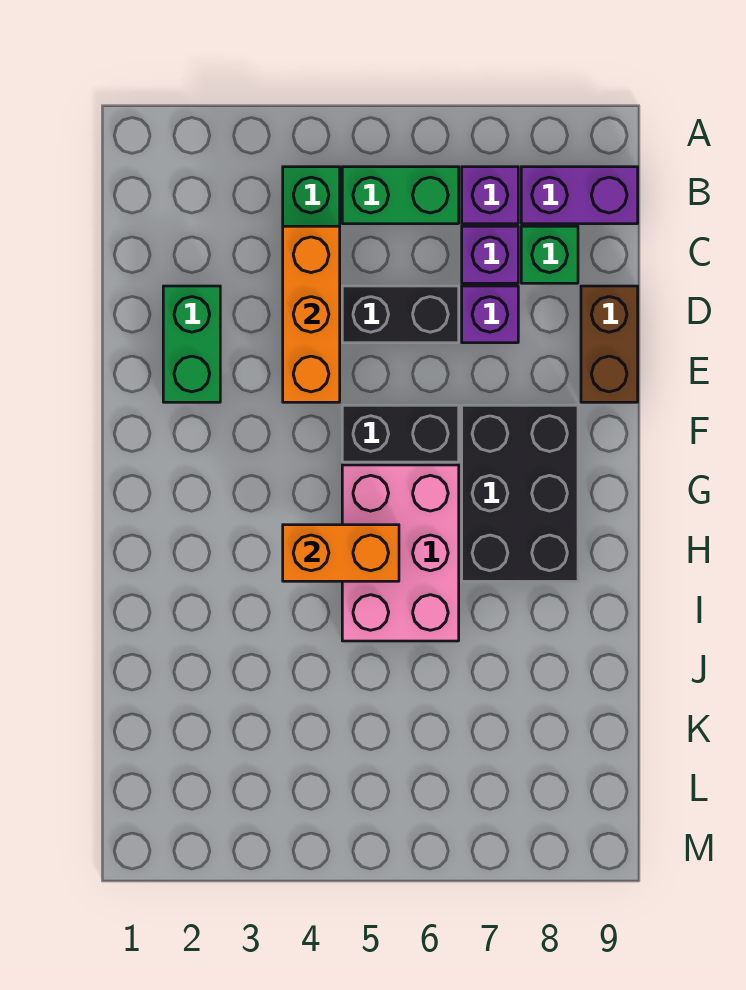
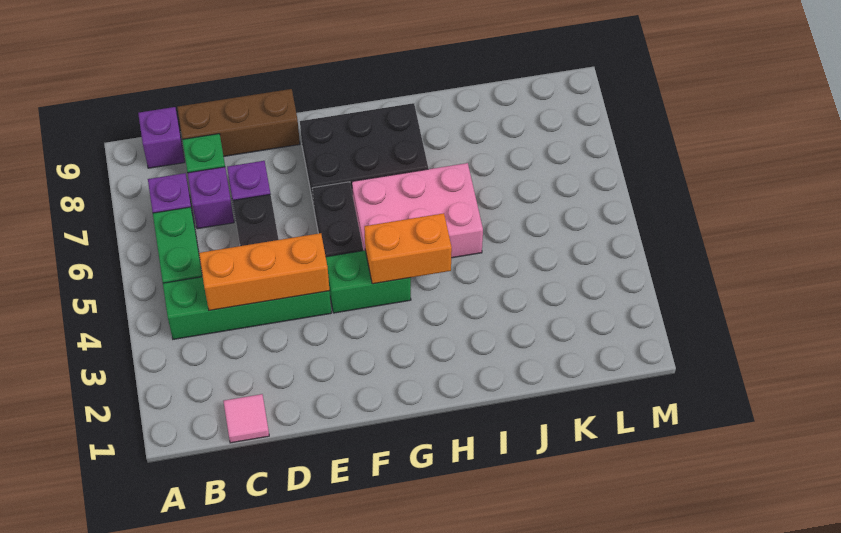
purple brick B8:B9 level 1 -> purple brick B9 level 1
none -> pink tile C1 level 1
green brick D2:E2 level 1 -> green brick F4:G4 level 1
brown brick D9:E9 level 1 -> brown brick C9:E9 level 1
orange brick H4:H5 level 2 -> orange brick G4:H4 level 2

